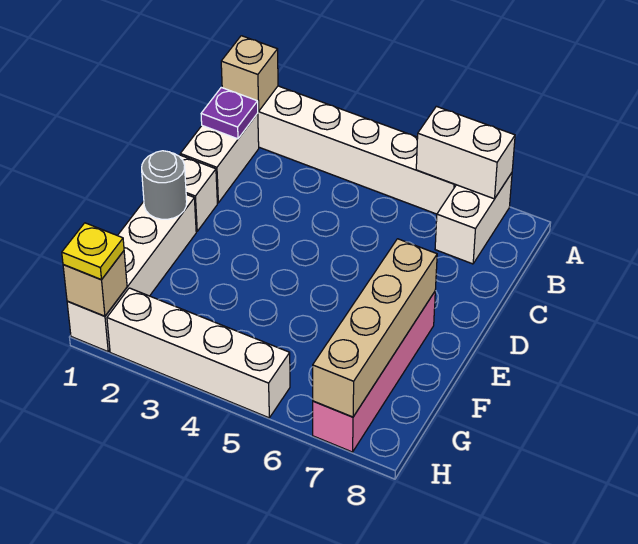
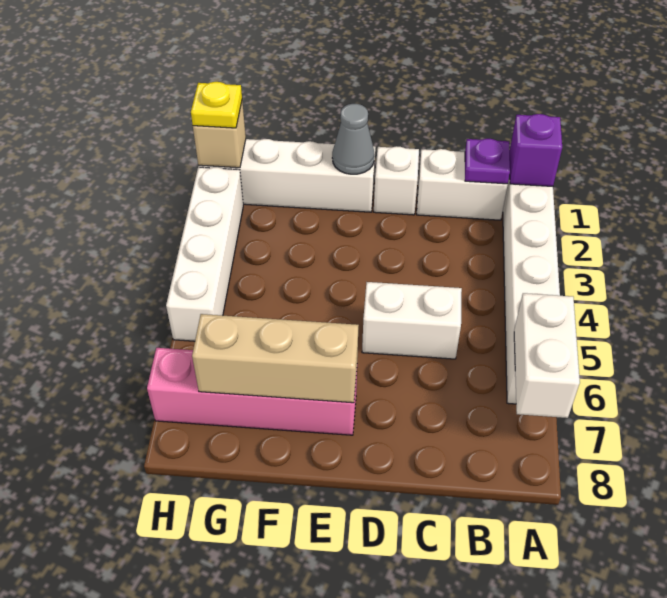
tan brick A1 level 2 -> purple brick A1 level 2
white brick A7:B7 level 1 -> white brick C5:D5 level 1
grey round brick E1 level 2 -> grey cone E1 level 2
tan brick E7:H7 level 2 -> tan brick E7:G7 level 2

